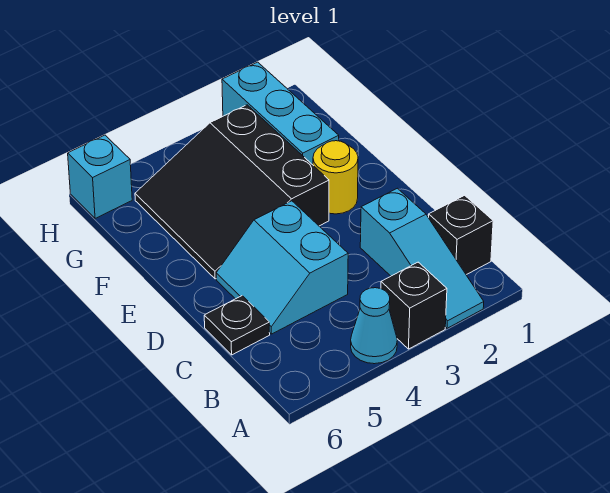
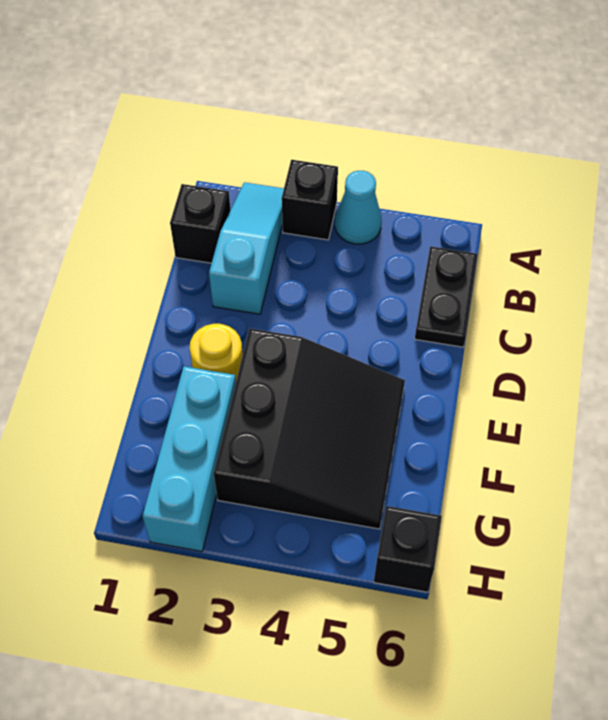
cyan slope C4:D5 level 1 top 4 -> none
black plate C6 level 1 -> black plate B6:C6 level 1
cyan brick H6 level 1 -> black brick H6 level 1

